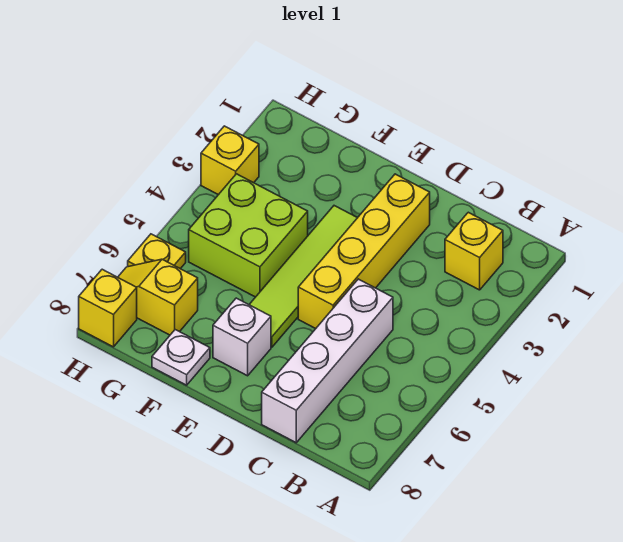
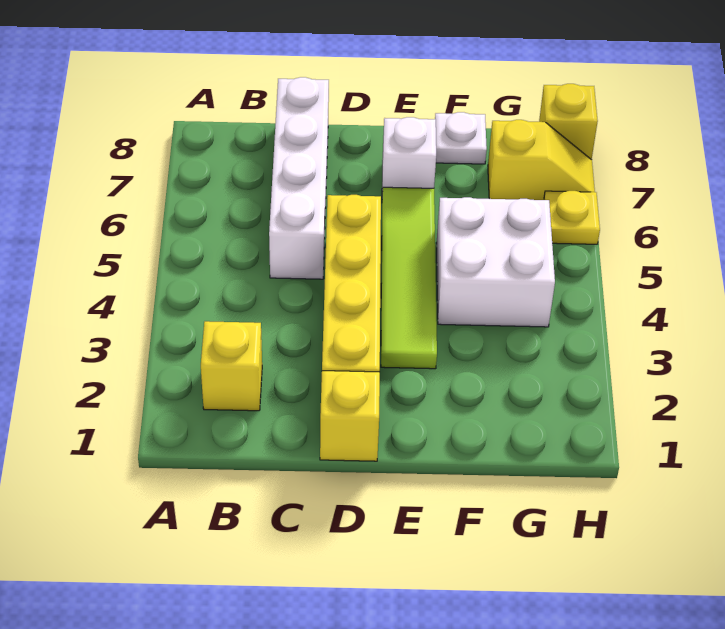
lime brick F4:G5 level 1 -> white brick F4:G5 level 1
yellow brick H3 level 1 -> yellow brick D1 level 1

